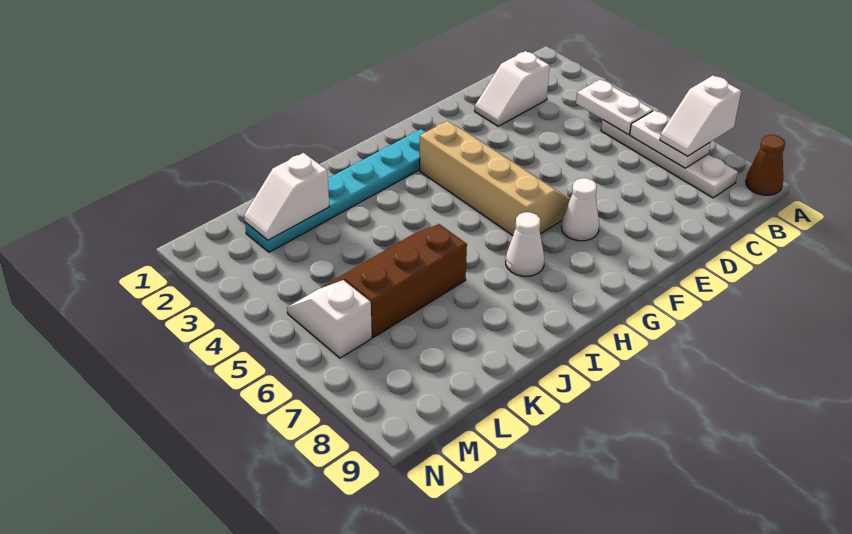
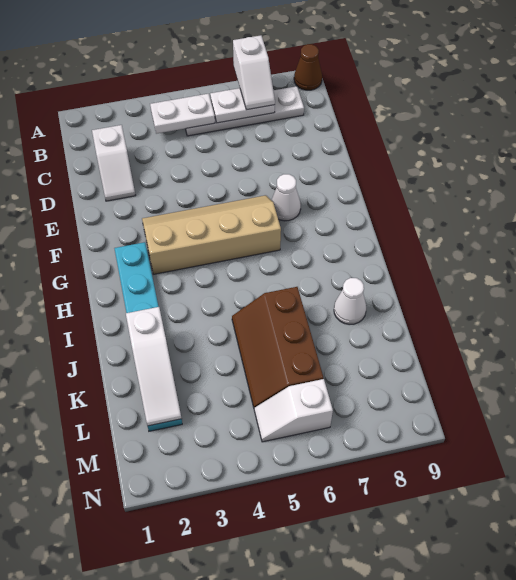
white cone H7 level 1 -> white cone J8 level 1
white slope K2:L2 level 2 top K -> white slope J2:L2 level 2 top J

